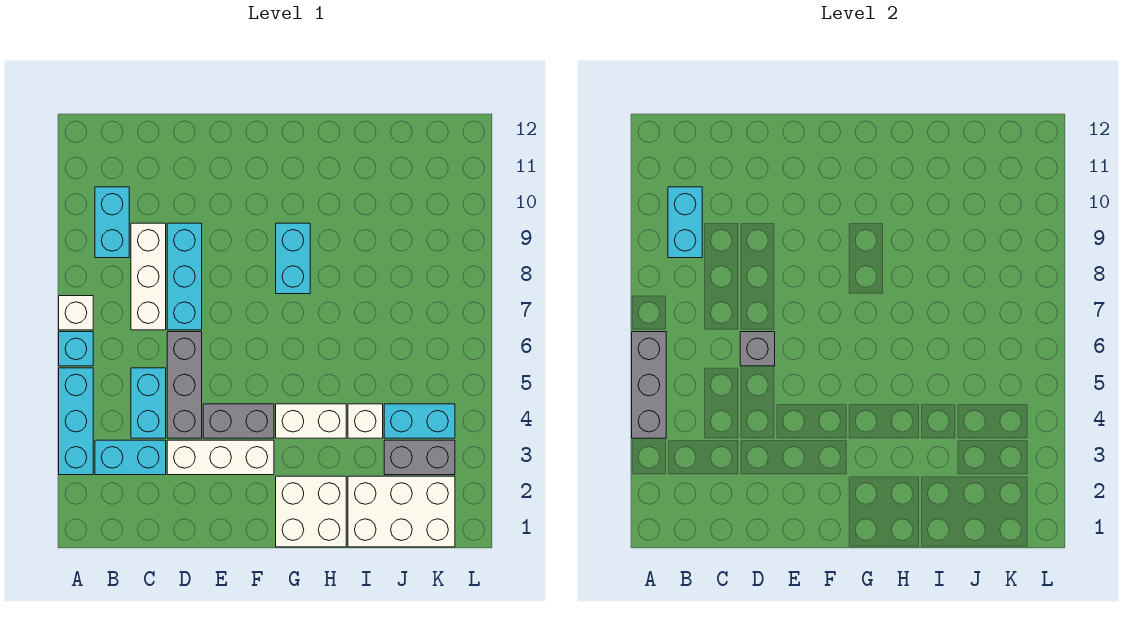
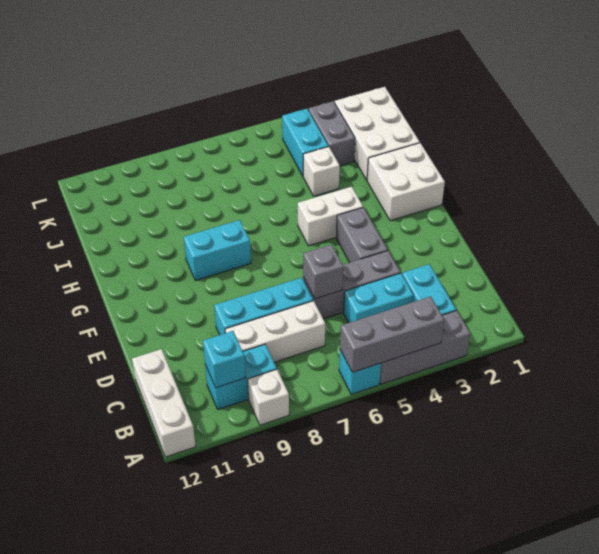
cyan brick A3:A5 level 1 -> grey brick A3:A5 level 1
white brick A7 level 1 -> white brick A9 level 1
cyan brick B9:B10 level 2 -> cyan brick B10 level 2
white brick D3:F3 level 1 -> white brick A12:C12 level 1
white brick G4:H4 level 1 -> white brick G4:G5 level 1

